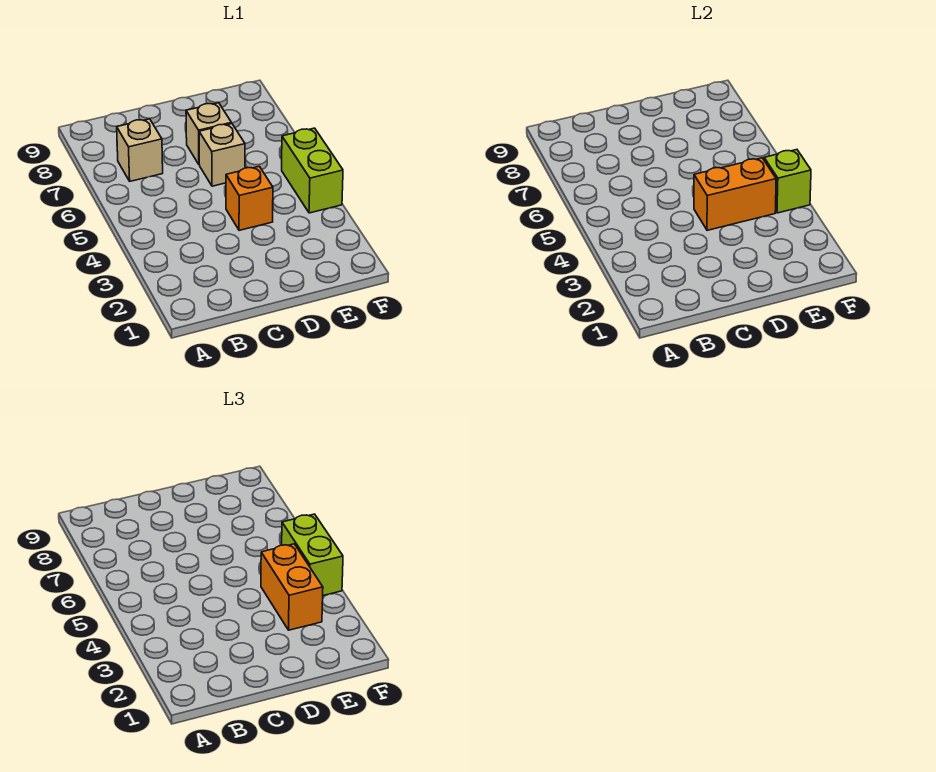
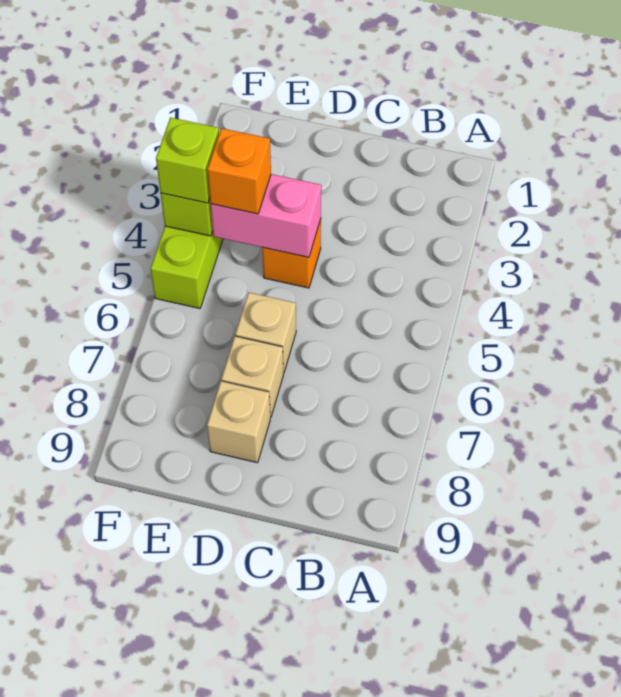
tan brick B7 level 1 -> tan brick D8 level 1
orange brick D4:E4 level 2 -> pink brick D4:E4 level 2
orange brick E3:E4 level 3 -> orange brick E4 level 3
lime brick F4:F5 level 3 -> lime brick F4 level 3

